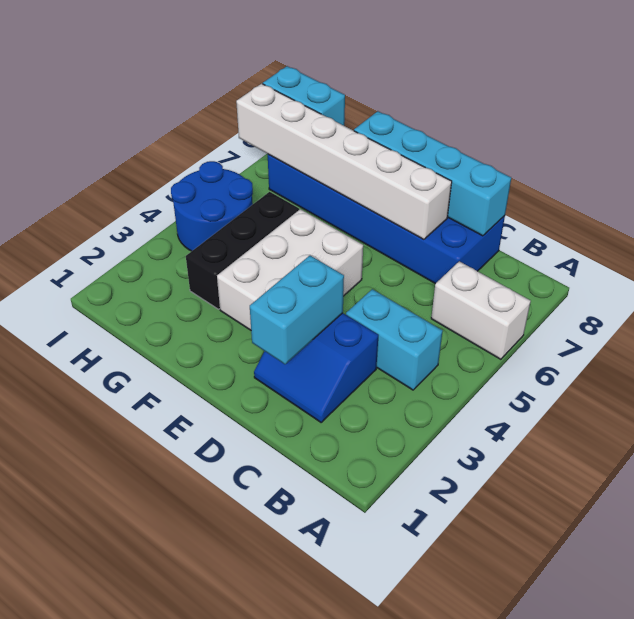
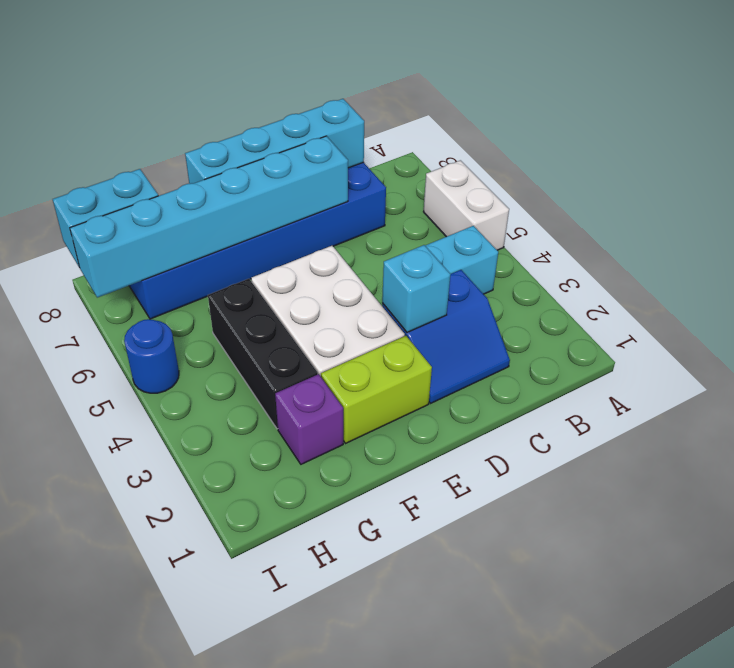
white brick A6:B6 level 1 -> white brick A5:A6 level 1
cyan brick D2:D3 level 2 -> cyan brick D3 level 2
white brick D7:I7 level 2 -> cyan brick D7:I7 level 2
none -> lime brick E2:F2 level 1
none -> purple brick G2 level 1
blue round brick H4:I5 level 1 -> blue round brick I5 level 1

